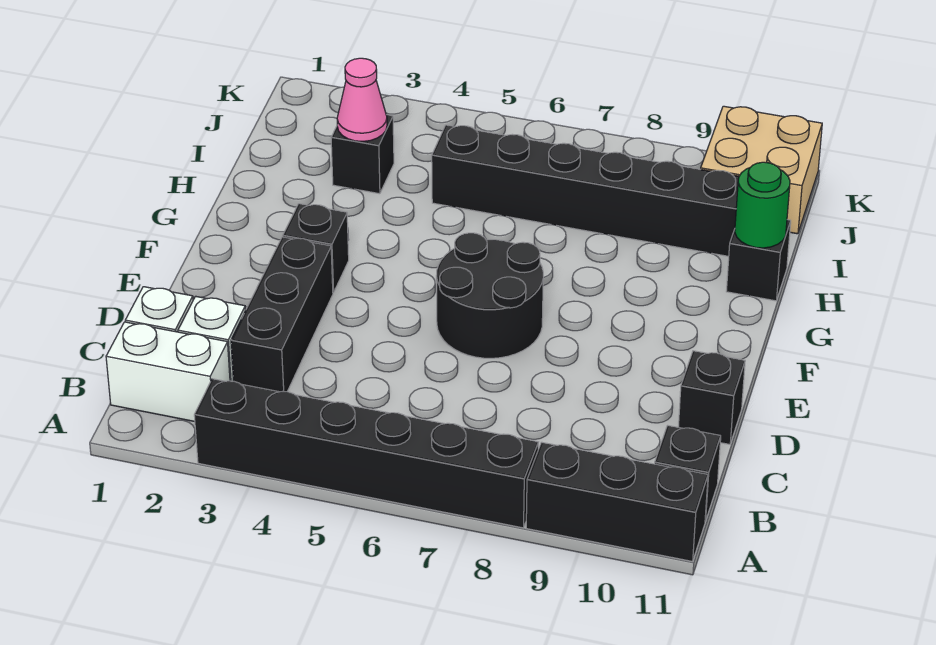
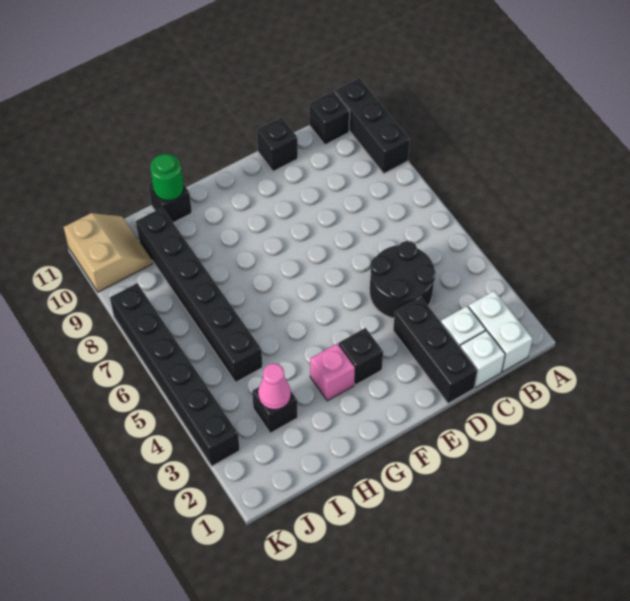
black brick A3:A8 level 1 -> black brick K3:K8 level 1
black brick C3:E3 level 1 -> black brick D1:D3 level 1
black round brick E6:F7 level 1 -> black round brick C4:D5 level 1
none -> pink brick G3 level 1
tan brick J10:K11 level 1 -> tan slope J10:K11 level 1 top K

